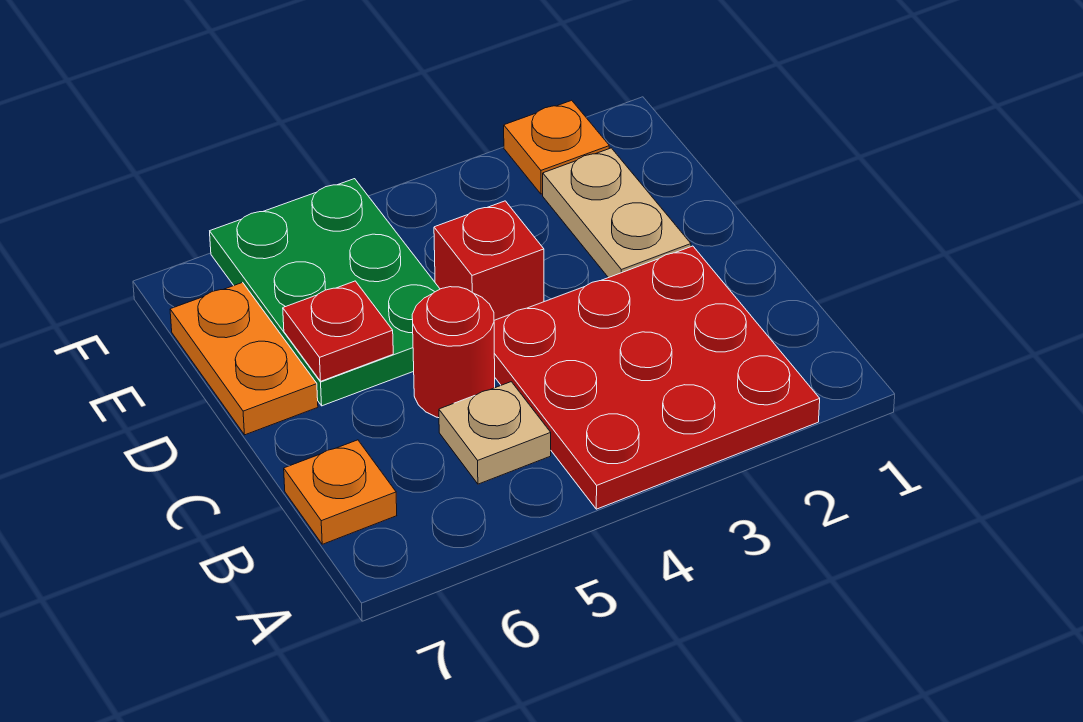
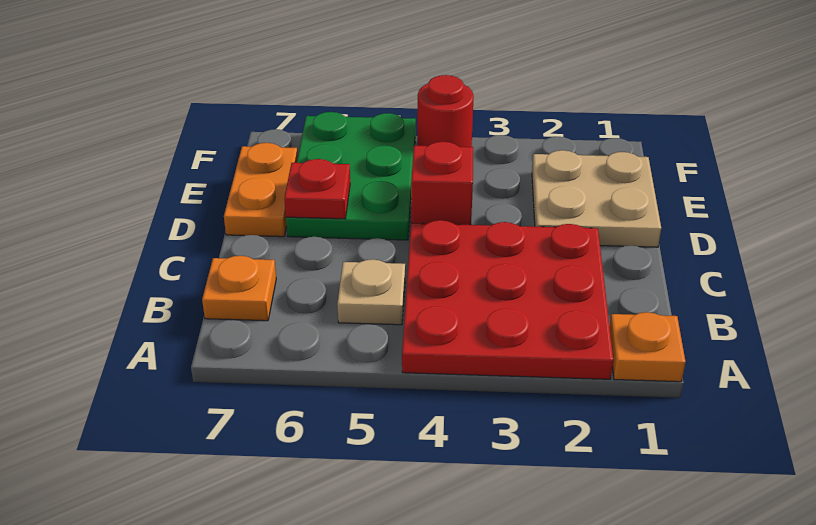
red round brick C5 level 1 -> red round brick F4 level 1
tan plate D2:E2 level 1 -> tan plate D1:E2 level 1
orange plate F2 level 1 -> orange plate A1 level 1

